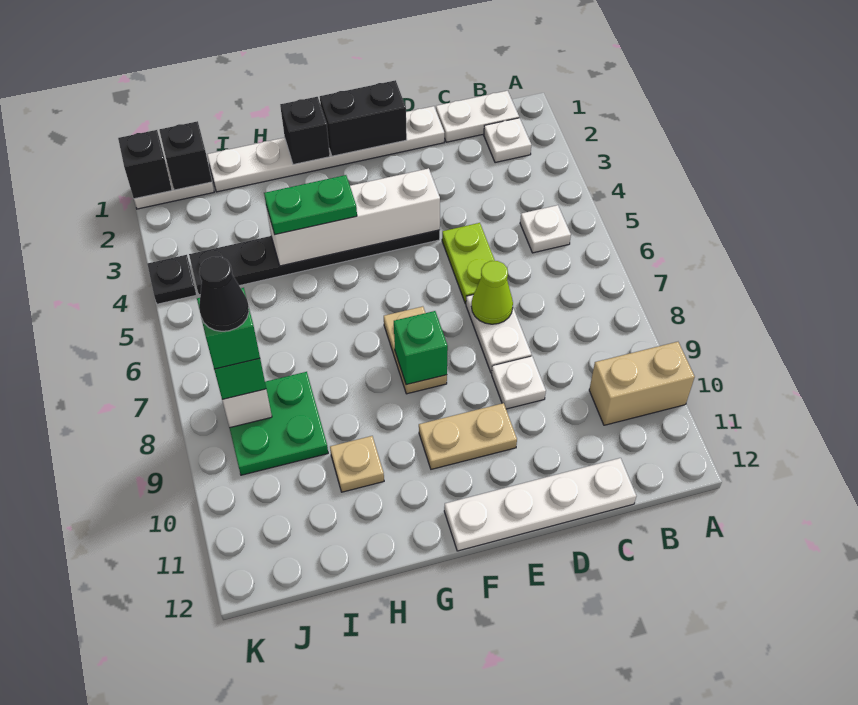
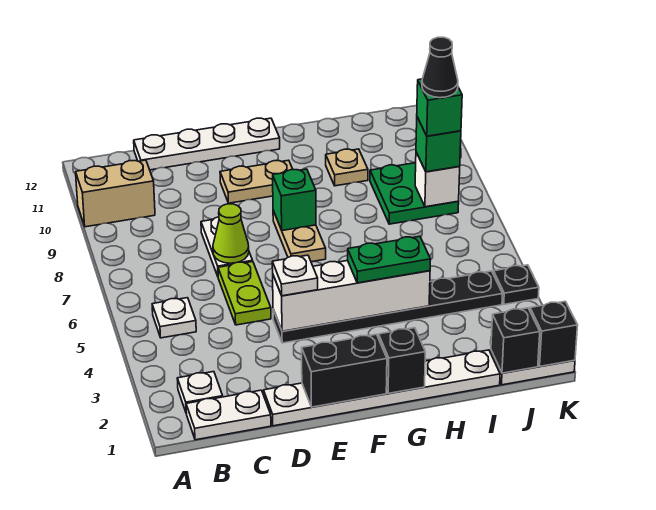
white plate D9 level 1 -> white plate E4 level 3

